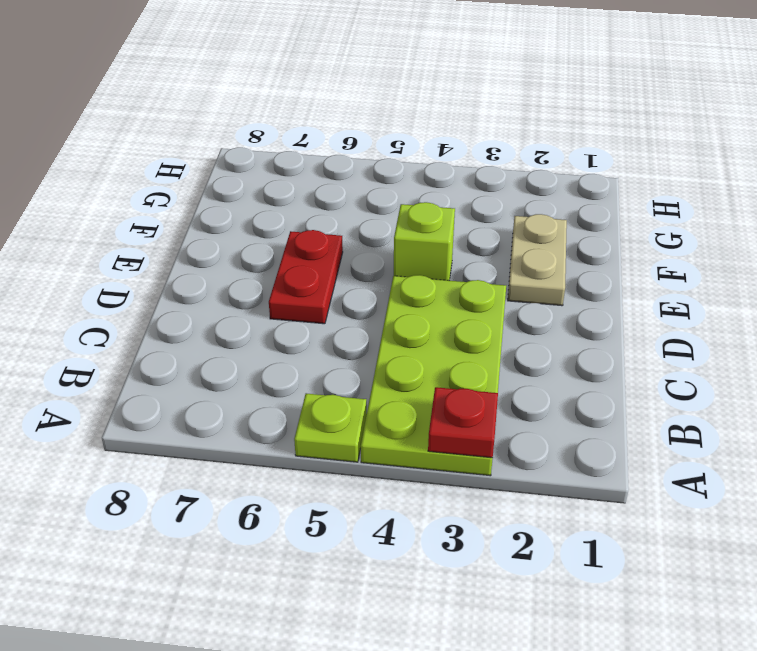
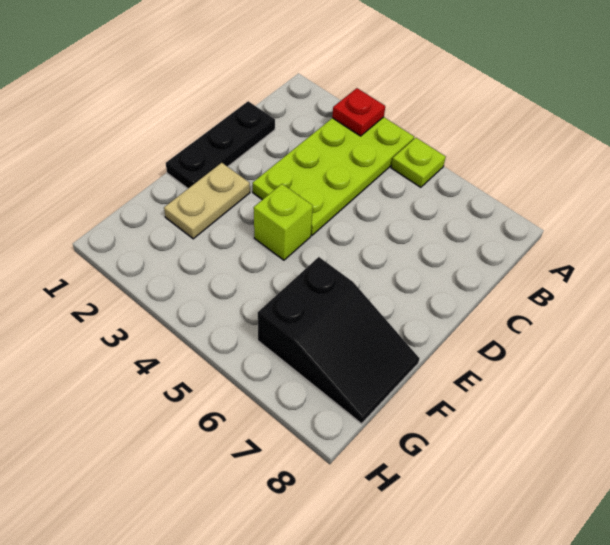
none -> black plate C1:E1 level 1
red plate D6:E6 level 1 -> none
none -> black slope F6:G8 level 1 top 6

